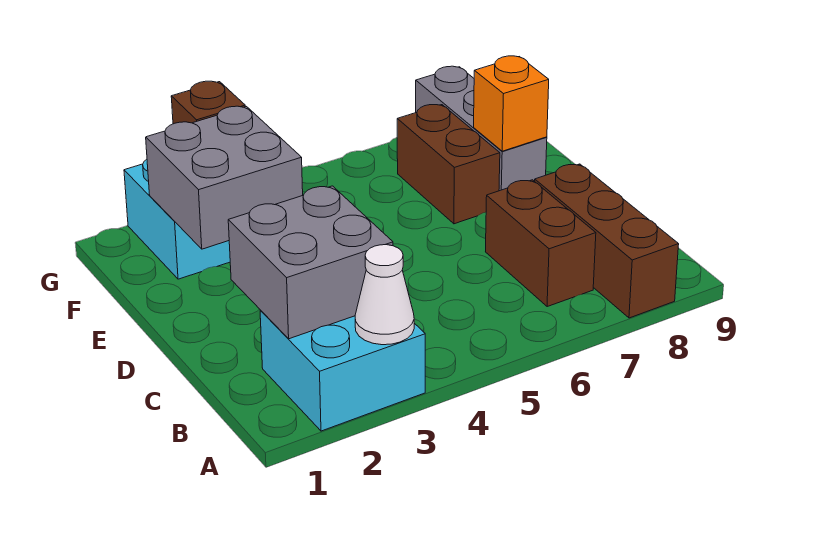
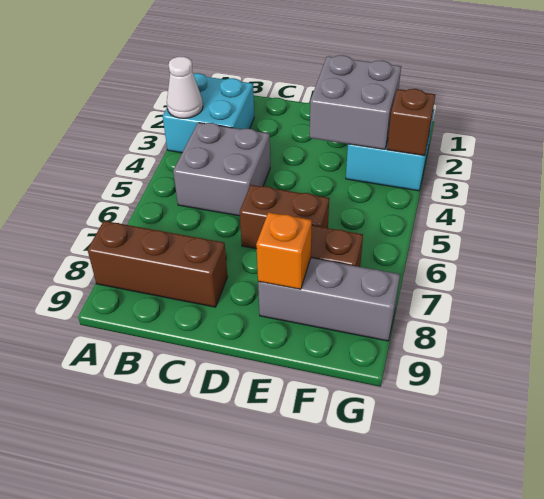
grey brick B2:C3 level 2 -> grey brick B4:C5 level 1
brown brick B7:C7 level 1 -> brown brick D6:E6 level 1

